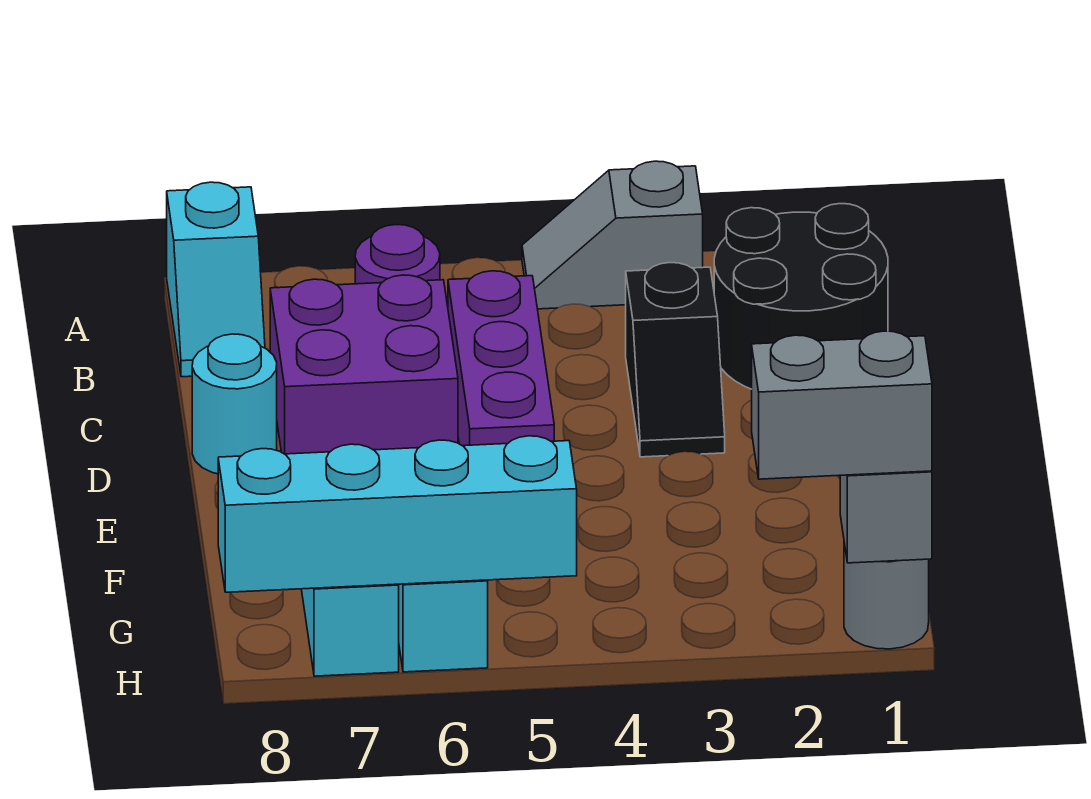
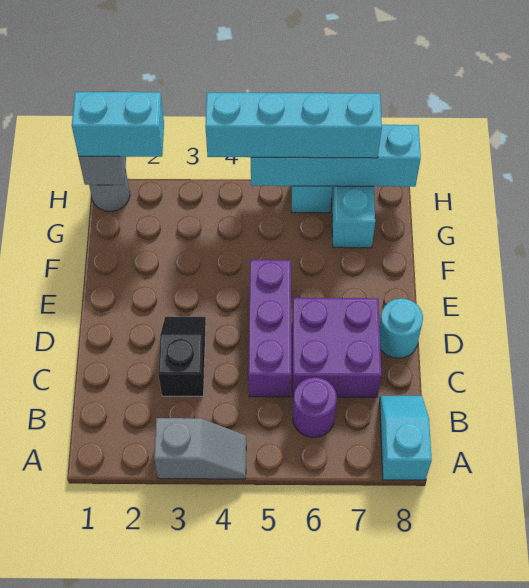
black round brick B1:C2 level 1 -> none
grey brick H1:H2 level 3 -> cyan brick H1:H2 level 3
none -> cyan brick H4:H7 level 3

